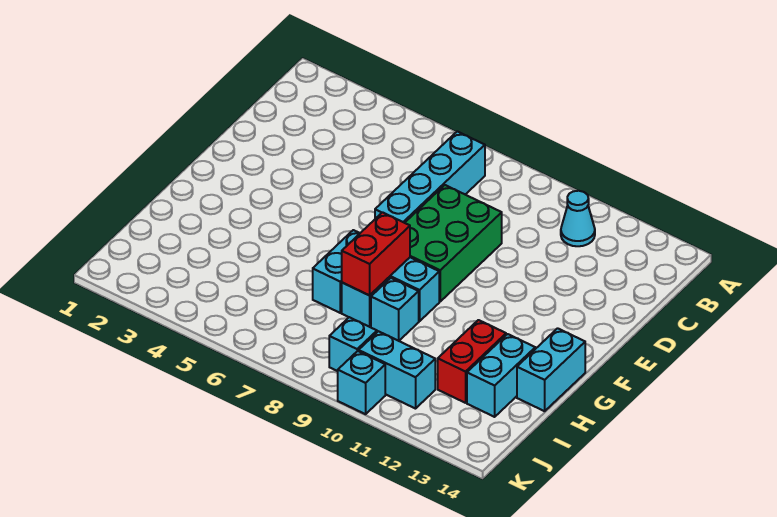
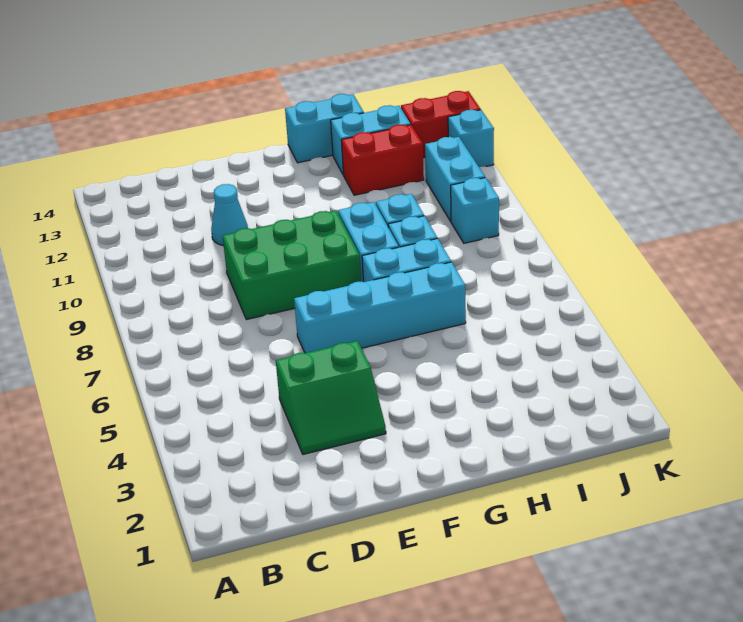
cyan brick B7:E7 level 1 -> cyan brick E6:H6 level 1
cyan cone B11 level 1 -> cyan cone D11 level 1
none -> green slope D3:E4 level 1 top 4
red brick G8:H8 level 2 -> red brick J13:K13 level 1
cyan brick K10 level 1 -> cyan brick K12 level 1

